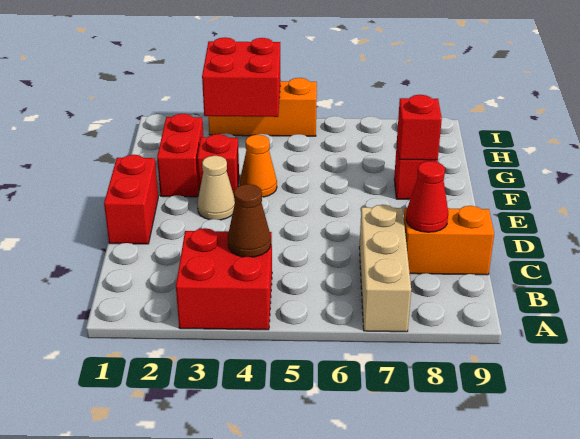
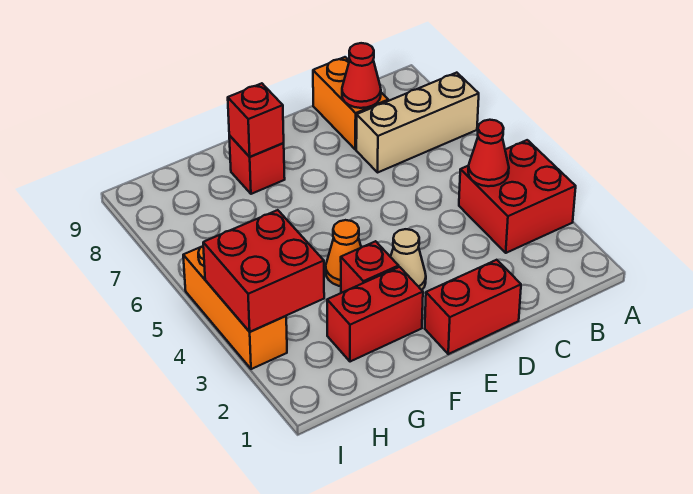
brown cone B4 level 2 -> red cone B4 level 2

